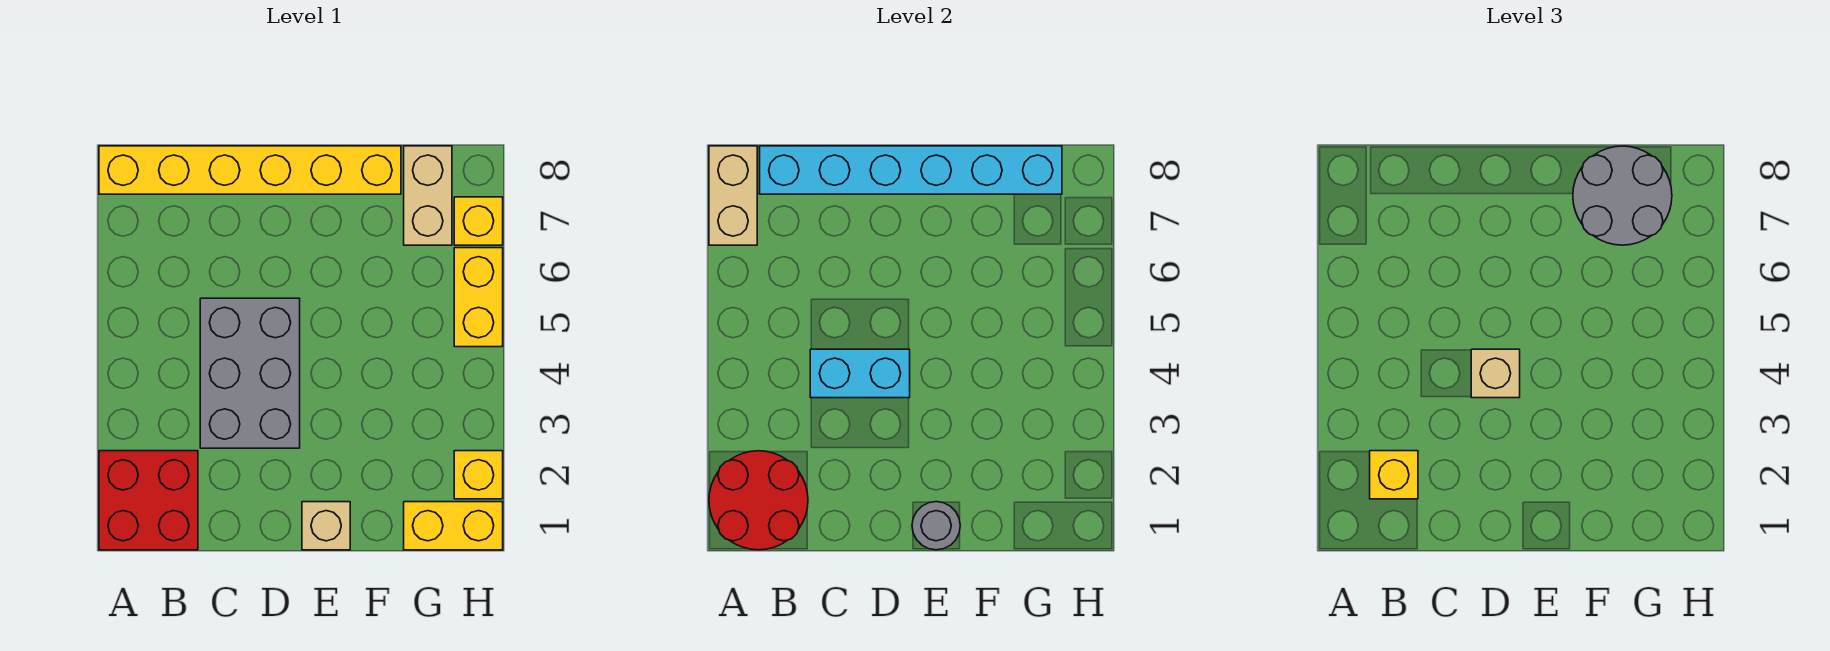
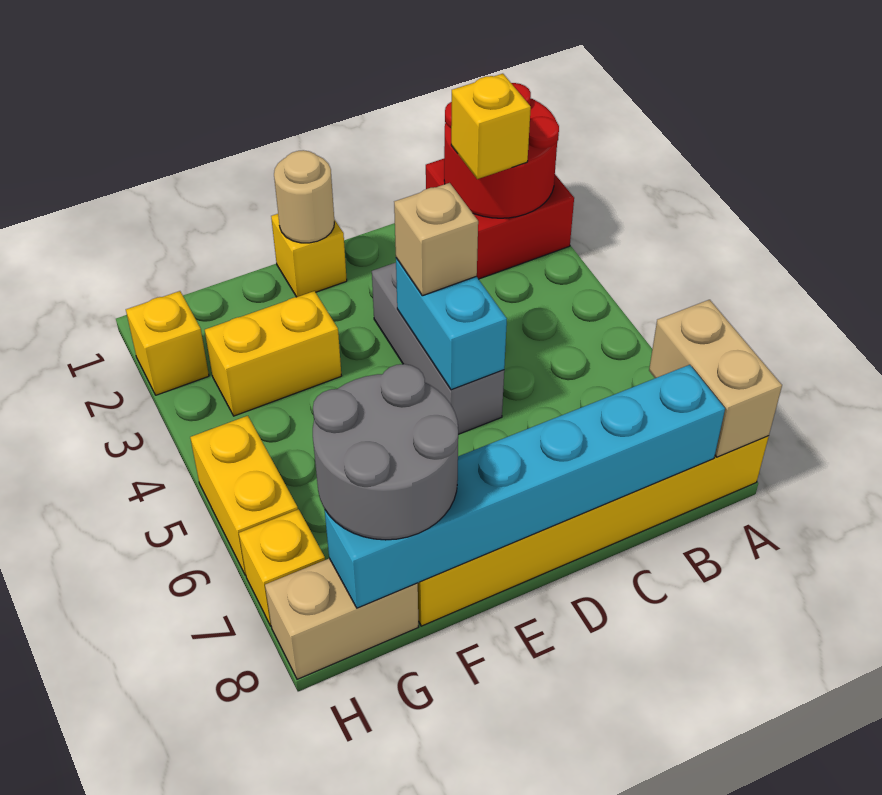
grey brick C3:D5 level 1 -> grey brick D3:D5 level 1
cyan brick C4:D4 level 2 -> cyan brick D4:D5 level 2
tan brick E1 level 1 -> yellow brick E1 level 1
grey round brick E1 level 2 -> tan round brick E1 level 2
yellow brick G1:H1 level 1 -> yellow brick F3:G3 level 1
tan brick G7:G8 level 1 -> tan brick G8:H8 level 1

